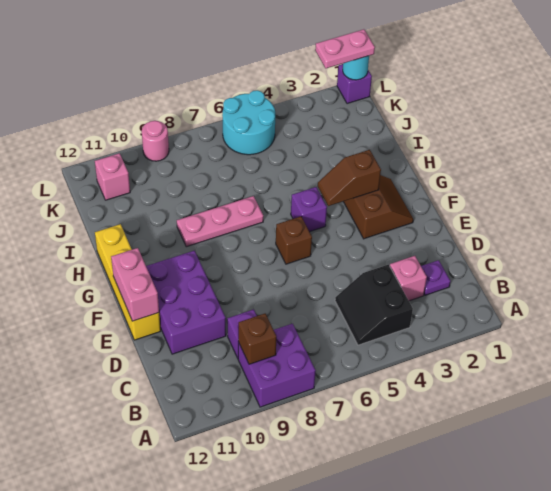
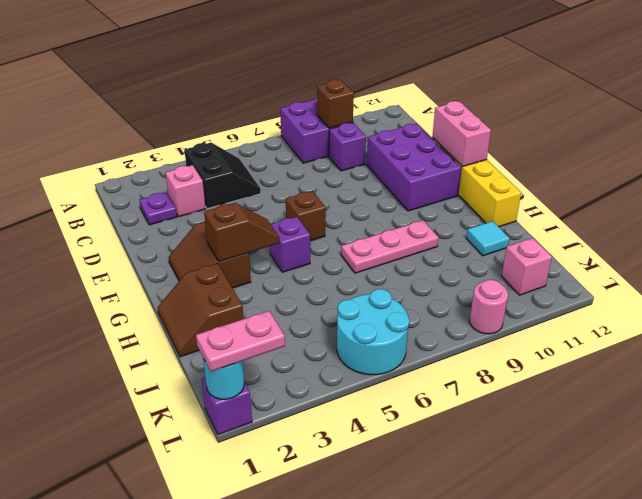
none -> brown slope H1:I2 level 1 top 2
none -> cyan tile I11 level 1

